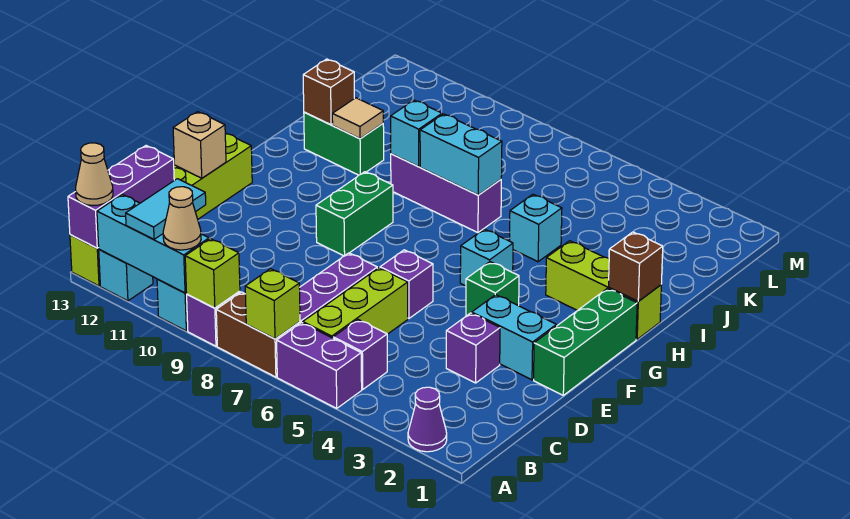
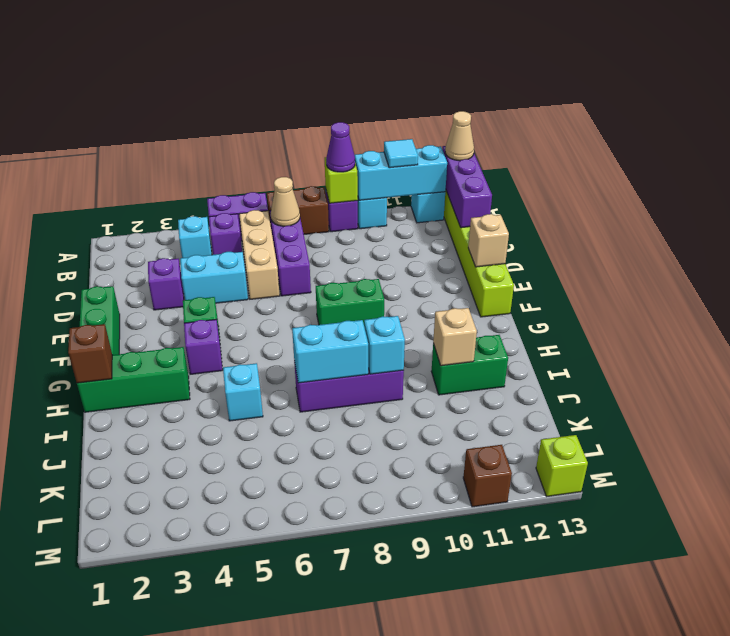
purple cone A2 level 1 -> purple cone A9 level 3
lime brick A7 level 2 -> lime brick M13 level 1
tan cone A10 level 3 -> tan cone B7 level 2
cyan tile A11:B11 level 3 -> cyan tile A11 level 3
lime brick B6:D6 level 1 -> tan brick B6:D6 level 1
cyan brick E2:E3 level 1 -> cyan brick D4:D5 level 1
purple brick E6 level 1 -> purple brick G4 level 1
green brick F9:G9 level 1 -> green brick F8:F9 level 1
cyan brick G5 level 1 -> cyan brick B4 level 1
lime brick H1:H3 level 1 -> green brick H1:H3 level 1
tan tile I11 level 2 -> tan brick I11 level 2
brown brick I12 level 2 -> brown brick M11 level 1

